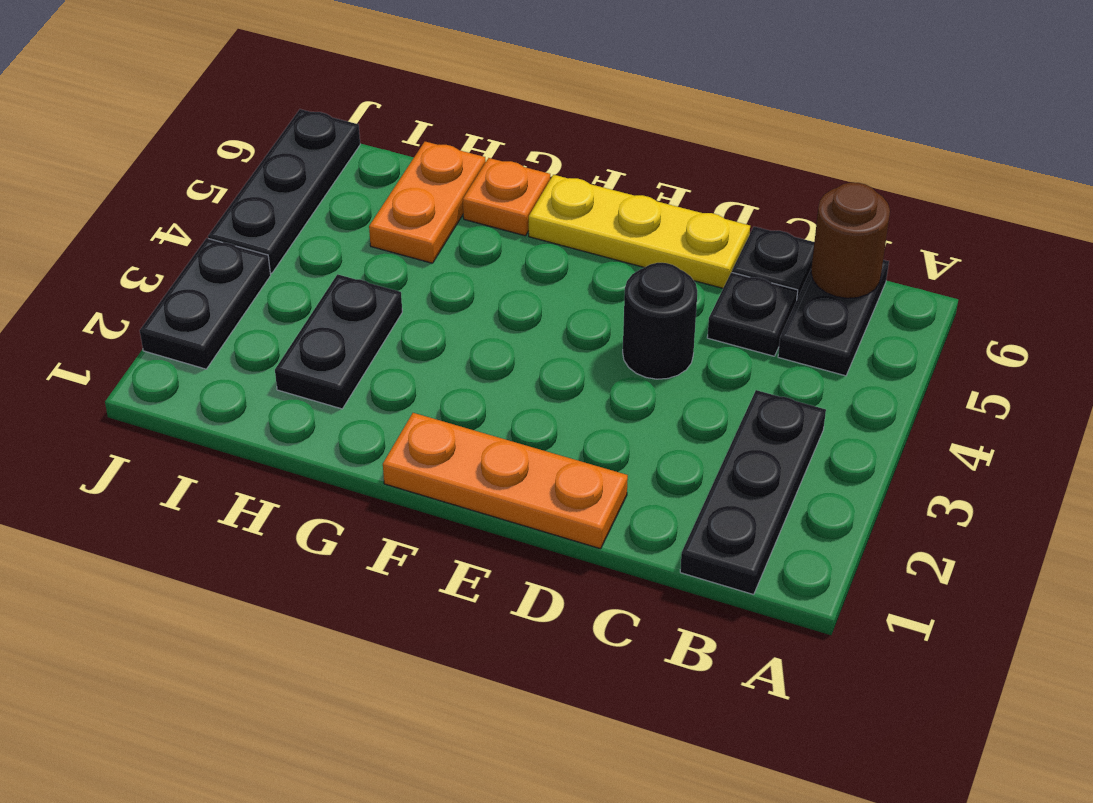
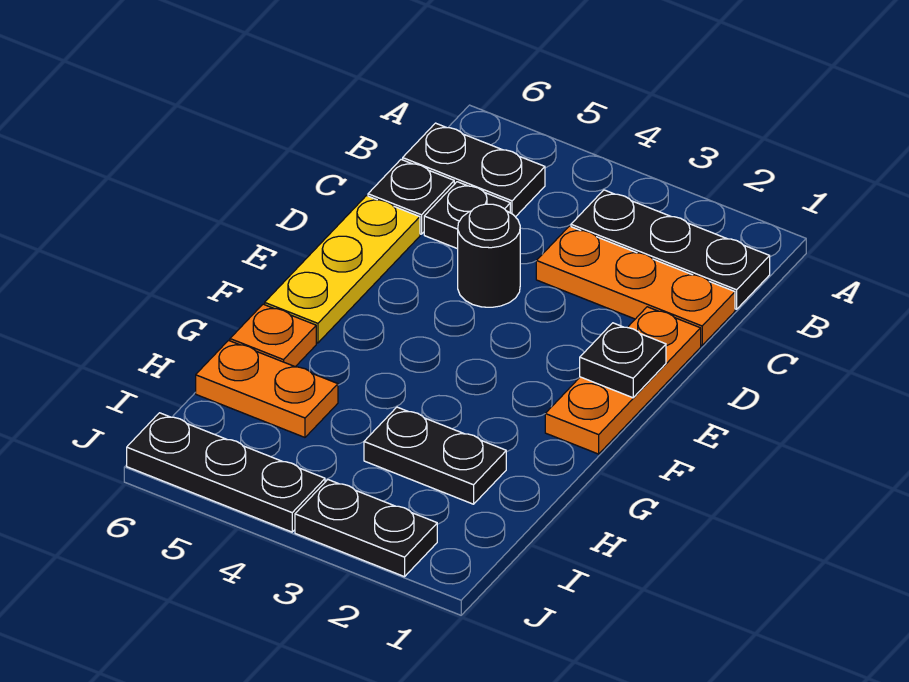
brown round brick B6 level 2 -> none
none -> orange plate C1:C3 level 1
none -> black plate E1 level 2

